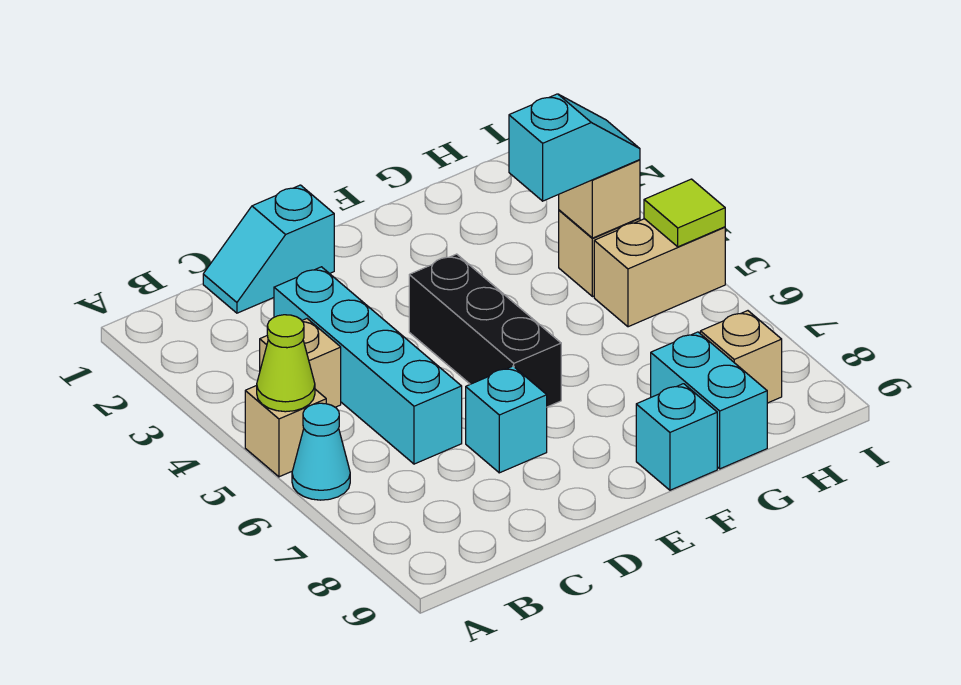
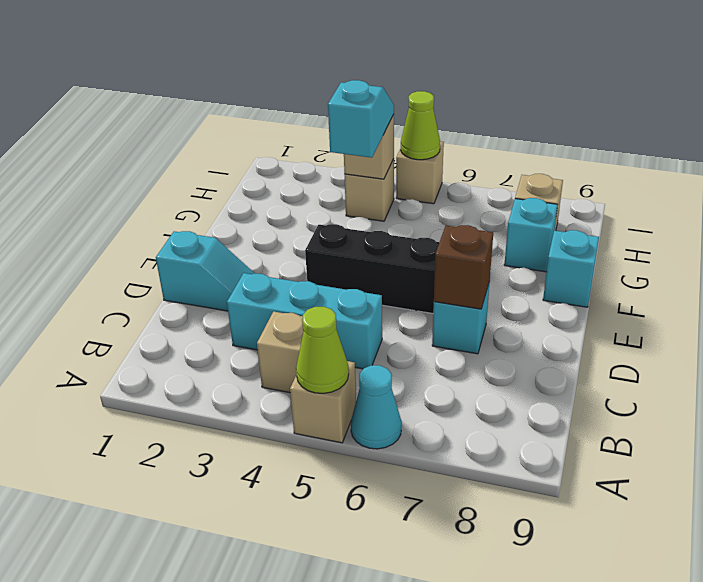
cyan slope C1:D1 level 1 top D -> cyan slope D1:D2 level 1 top 1
cyan brick C3:C6 level 1 -> cyan brick C3:C5 level 1
none -> brown brick D7 level 2
cyan brick G8:G9 level 1 -> cyan brick G8 level 1
tan brick H5:I5 level 1 -> tan brick I5 level 1
lime tile I5 level 2 -> lime cone I5 level 2

